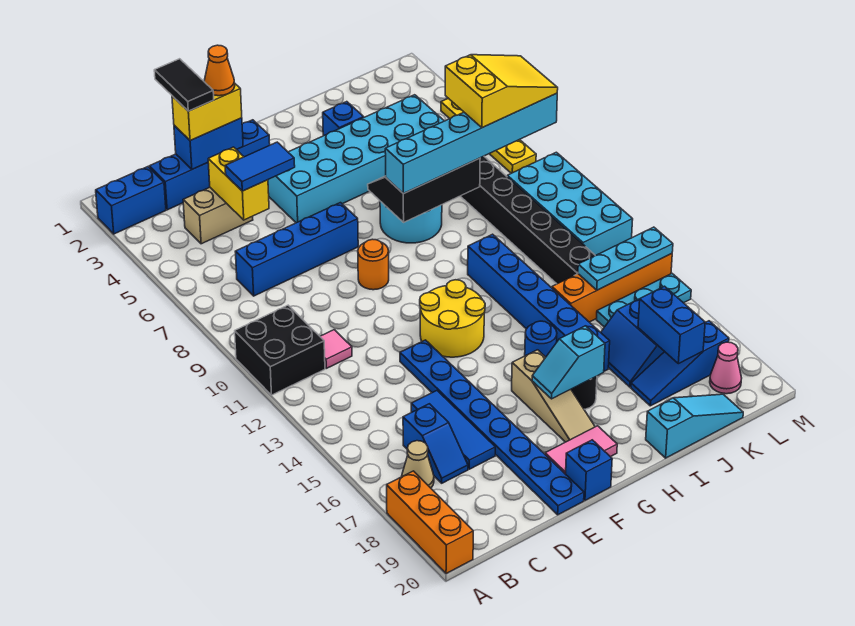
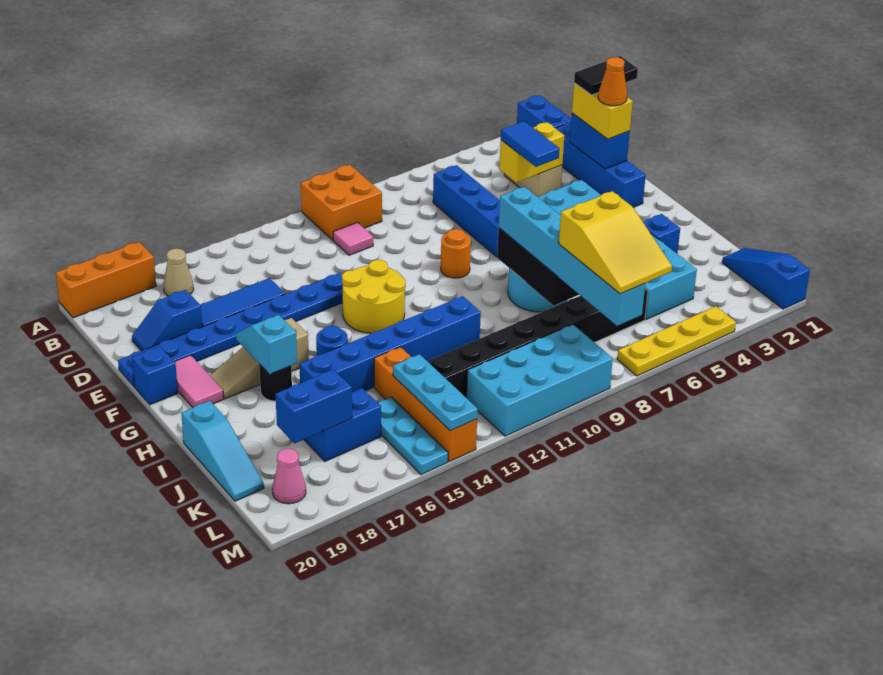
black brick A10:B11 level 1 -> orange brick A10:B11 level 1
blue slope C16:C17 level 1 top 16 -> blue slope D18:D19 level 1 top 18
blue slope J18:L18 level 1 top L -> blue slope K1:M1 level 1 top M

